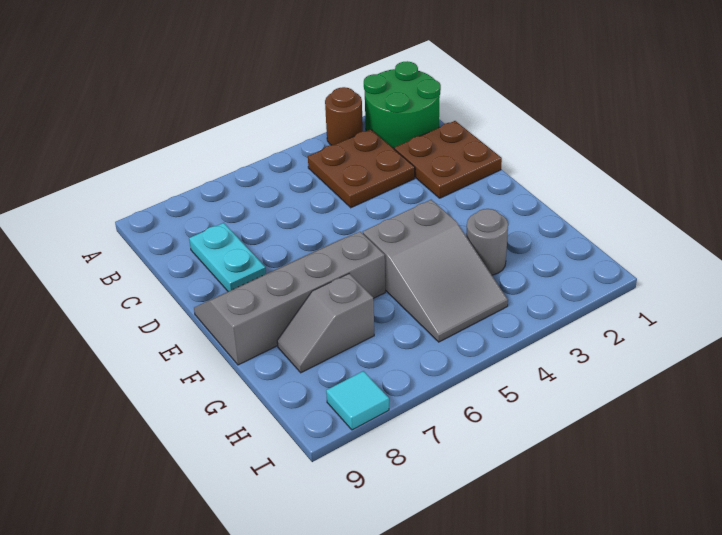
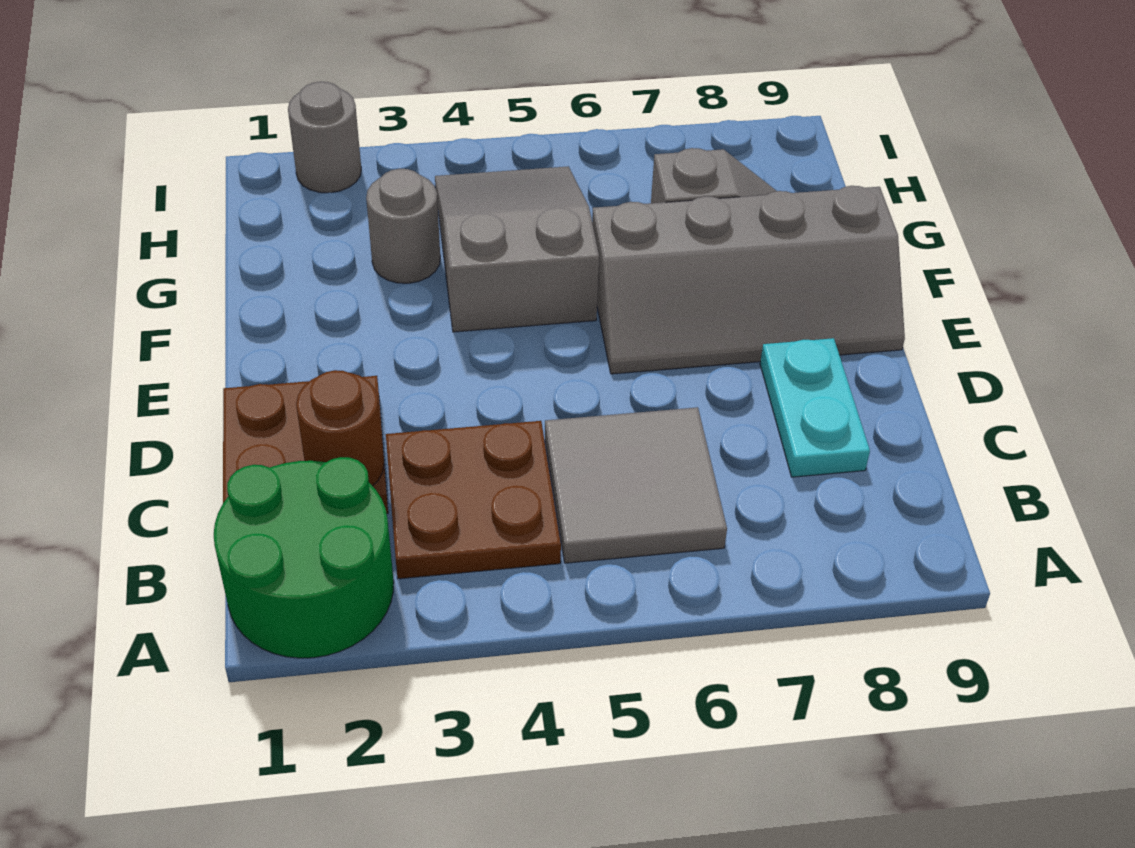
brown round brick A3 level 1 -> brown round brick C2 level 2
none -> grey tile B5:C6 level 1
none -> grey round brick I2 level 1
cyan tile I8 level 1 -> none

